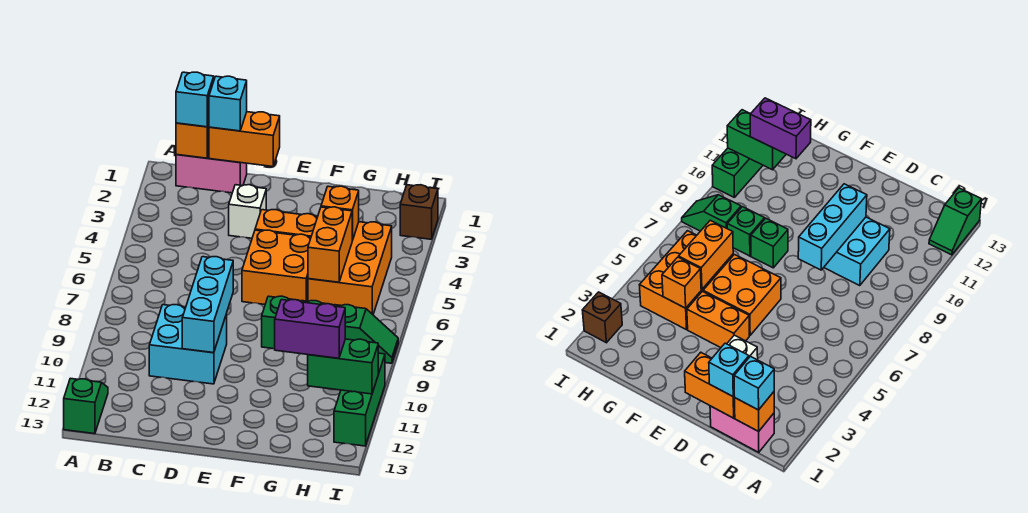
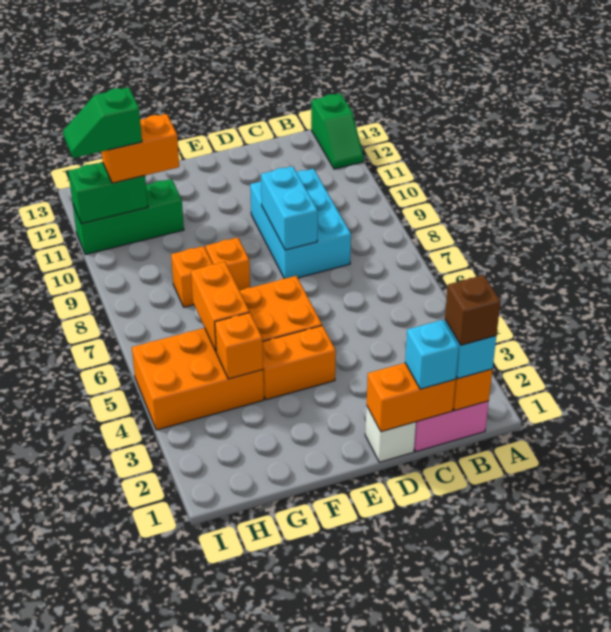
cyan brick C9:D10 level 1 -> cyan brick C8:D10 level 1
white brick D3 level 1 -> white brick D1 level 1
cyan brick D8:D10 level 2 -> cyan brick D8:D9 level 2
green brick F8 level 1 -> orange brick F8 level 1
orange brick G4:H6 level 1 -> orange brick G4:I5 level 1
green brick G8 level 1 -> orange brick G8 level 1
purple brick G11:H11 level 3 -> orange brick G11:H11 level 3
green slope H8:I8 level 1 top H -> green slope H11:I11 level 4 top H
brown brick I2 level 1 -> brown brick B1 level 4
green brick I10:I12 level 1 -> green brick G11:I11 level 1

